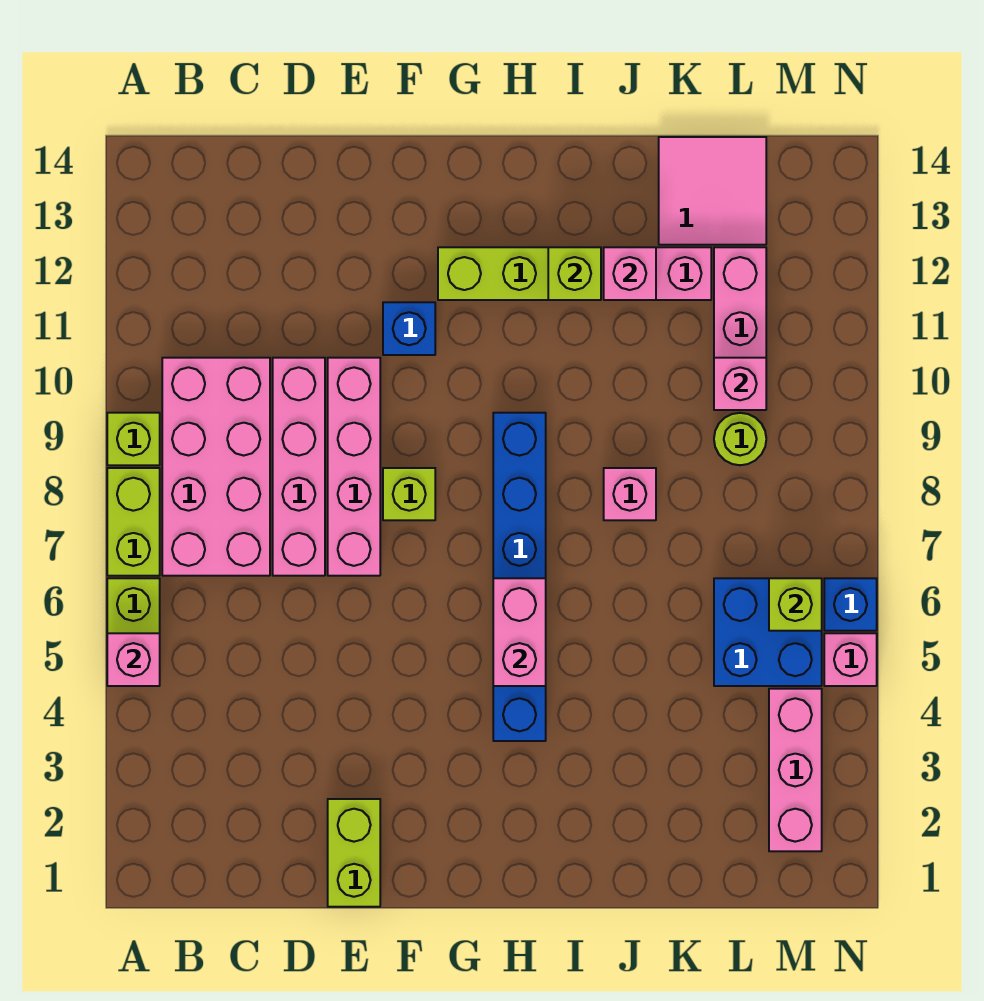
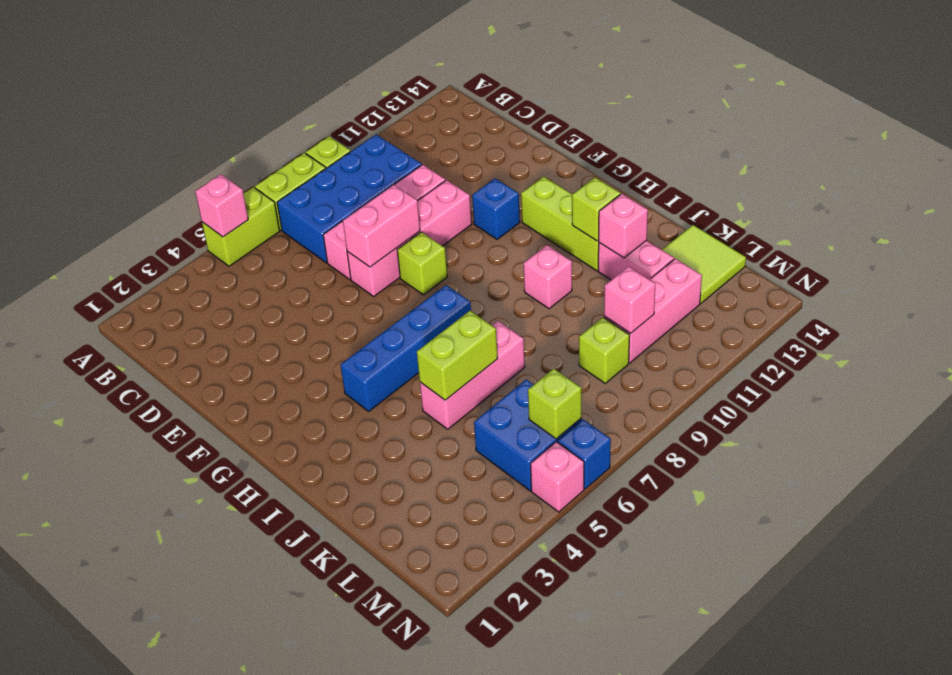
pink brick B7:C10 level 1 -> blue brick B7:C10 level 1
lime brick E1:E2 level 1 -> lime brick J5:J6 level 2
blue brick H4:H9 level 1 -> blue brick H4:H7 level 1
pink brick H5:H6 level 2 -> pink brick E7:E8 level 2
pink brick J8 level 1 -> pink brick I10 level 1
pink tile K13:L14 level 1 -> lime tile K13:L14 level 1
lime round brick L9 level 1 -> lime brick L9 level 1
pink brick M2:M4 level 1 -> pink brick J5:J7 level 1

